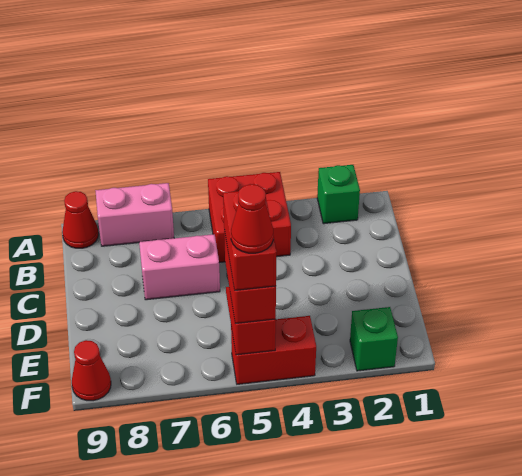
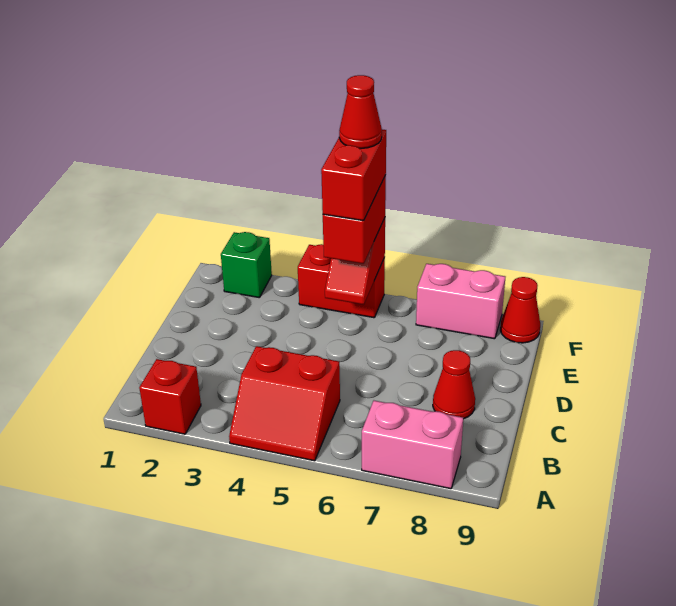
green brick A2 level 1 -> red brick A2 level 1
red brick A4:B5 level 1 -> red slope A4:B5 level 1 top B
red cone A9 level 1 -> red cone C8 level 1
pink brick C6:C7 level 1 -> pink brick F7:F8 level 1

